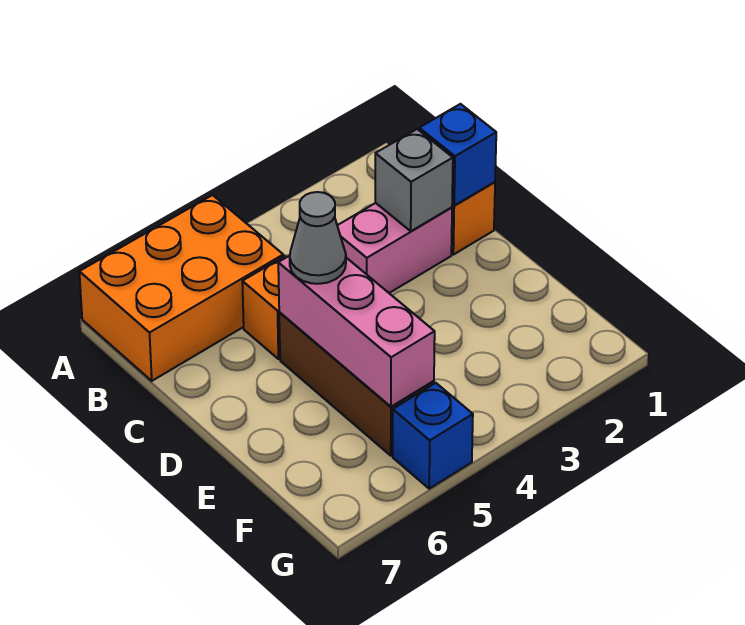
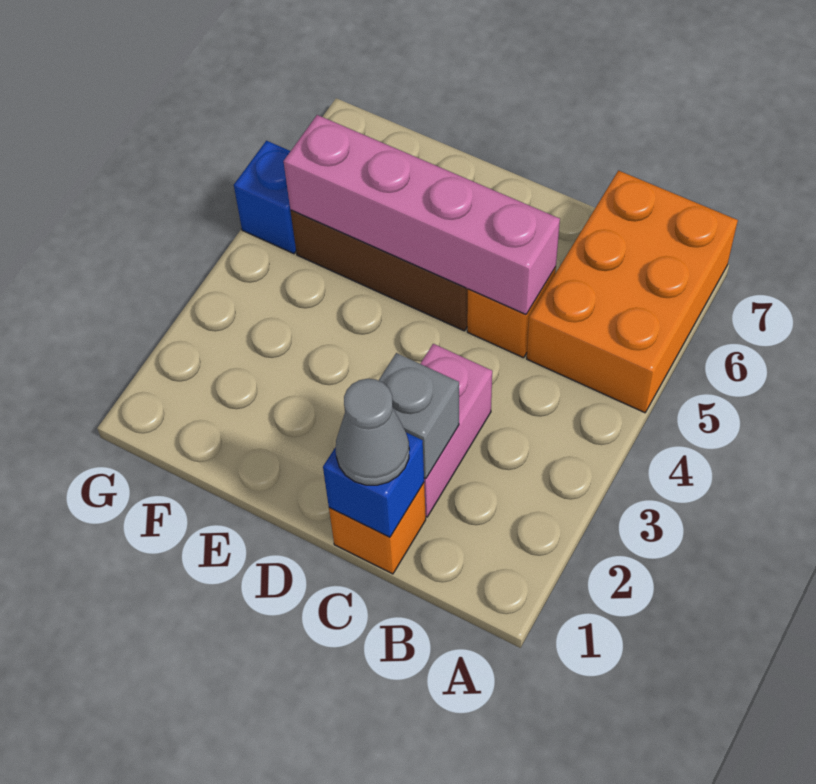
pink brick D5:F5 level 2 -> pink brick C5:F5 level 2
grey cone D5 level 3 -> grey cone C1 level 3

